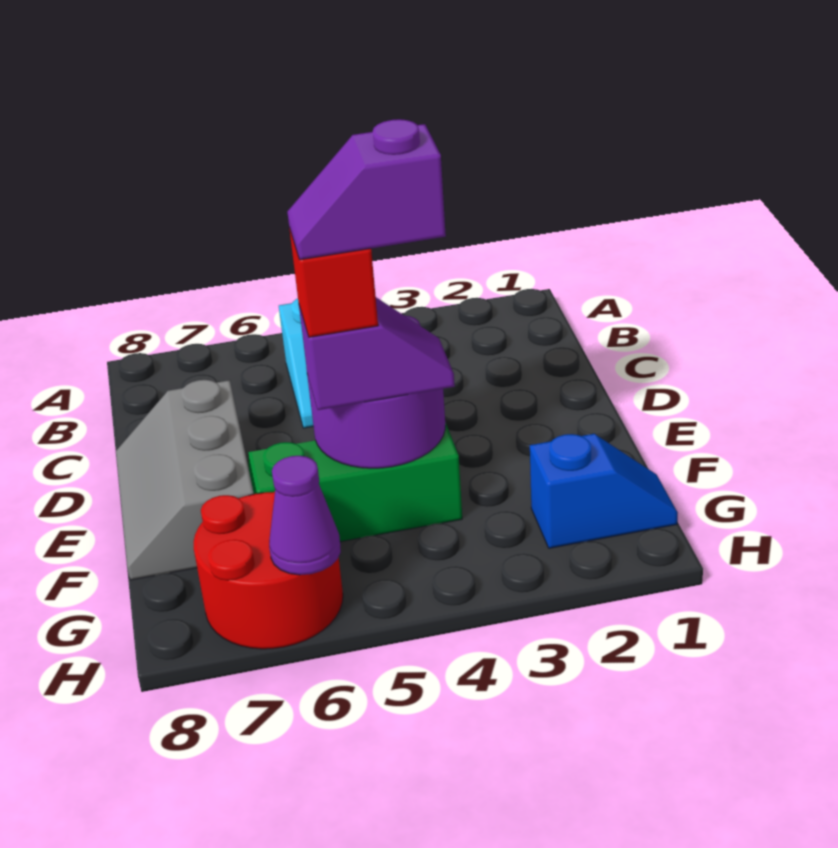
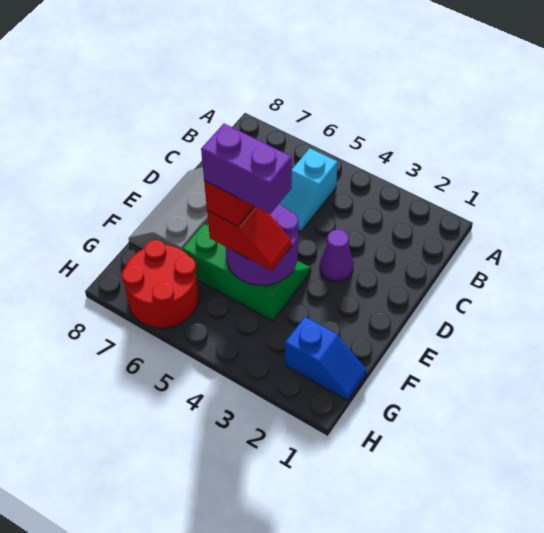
purple slope F4:F5 level 3 top 5 -> red slope F4:F5 level 3 top 5
purple slope F4:F5 level 5 top 4 -> purple brick F4:F5 level 5
purple cone H6 level 2 -> purple cone D3 level 1

